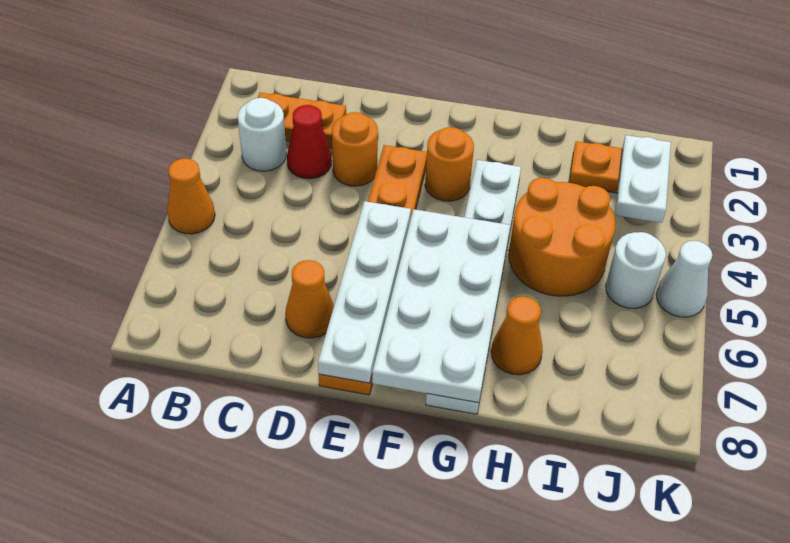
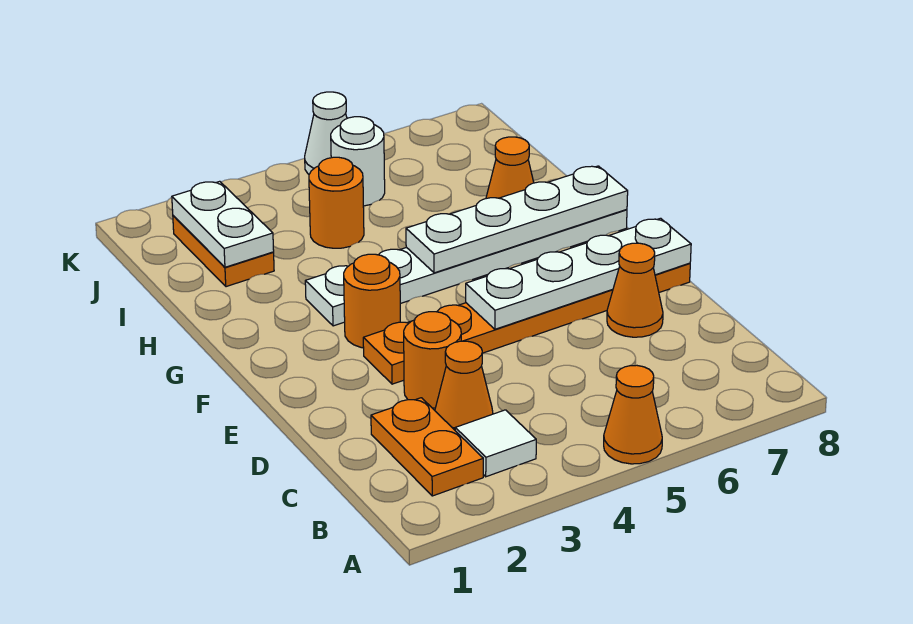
white round brick B3 level 1 -> white tile B3 level 1
red cone C3 level 1 -> orange cone C3 level 1
white plate F5:G8 level 2 -> white plate G5:G8 level 2
orange round brick H4:I5 level 1 -> orange round brick I4 level 1
white plate J2:J3 level 2 -> white plate I2:J2 level 2

